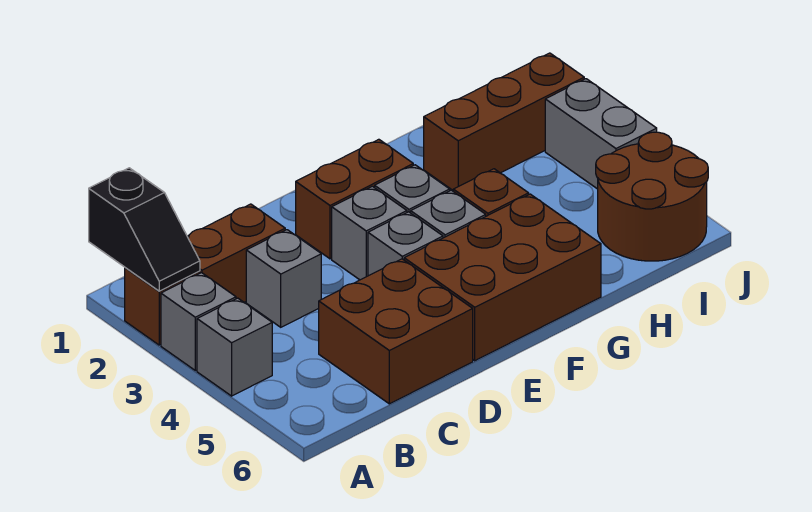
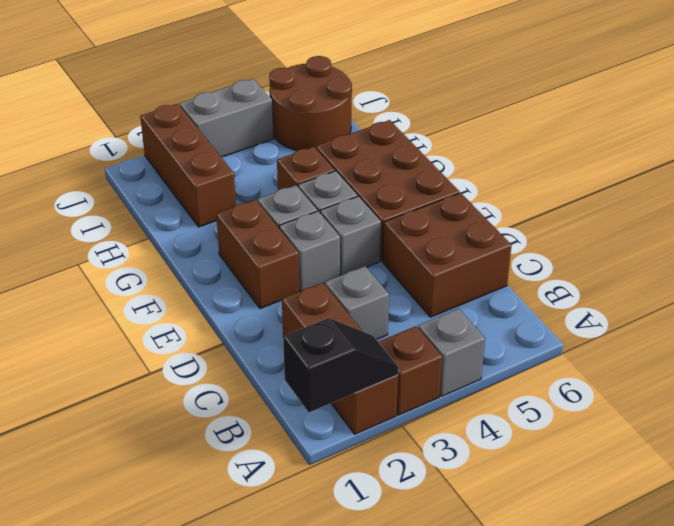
grey brick A3 level 1 -> brown brick A3 level 1

